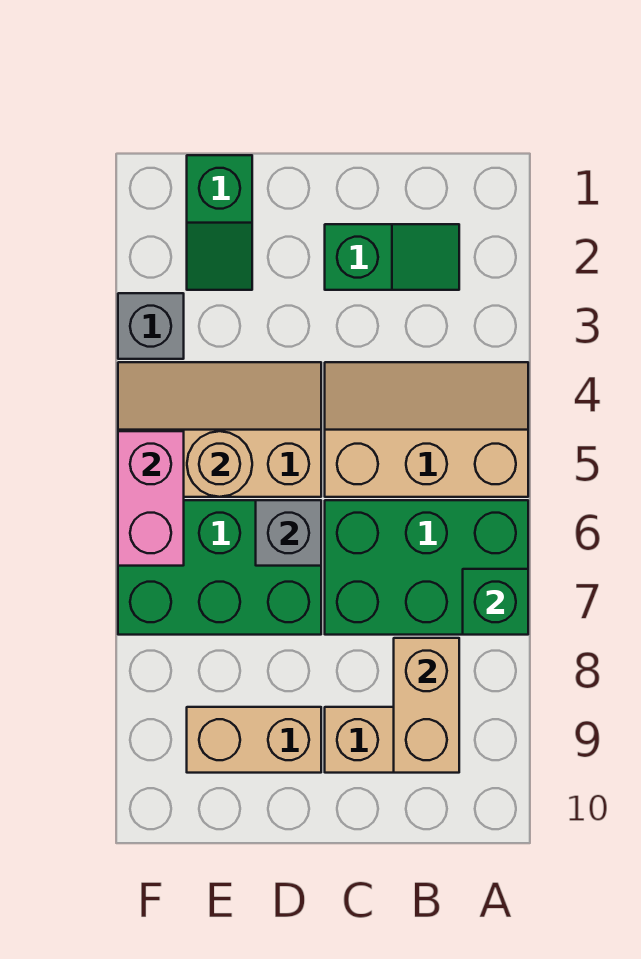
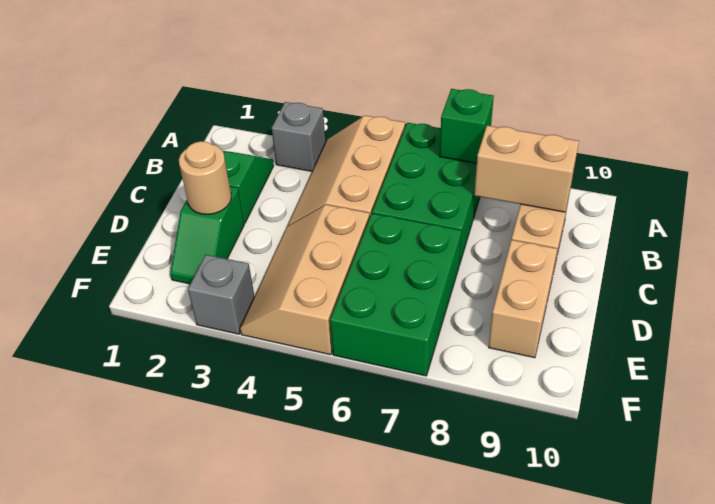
grey brick D6 level 2 -> grey brick A3 level 1
green slope E1:E2 level 1 top 1 -> green slope D2:E2 level 1 top D
tan round brick E5 level 2 -> tan round brick D2 level 2
pink brick F5:F6 level 2 -> none

